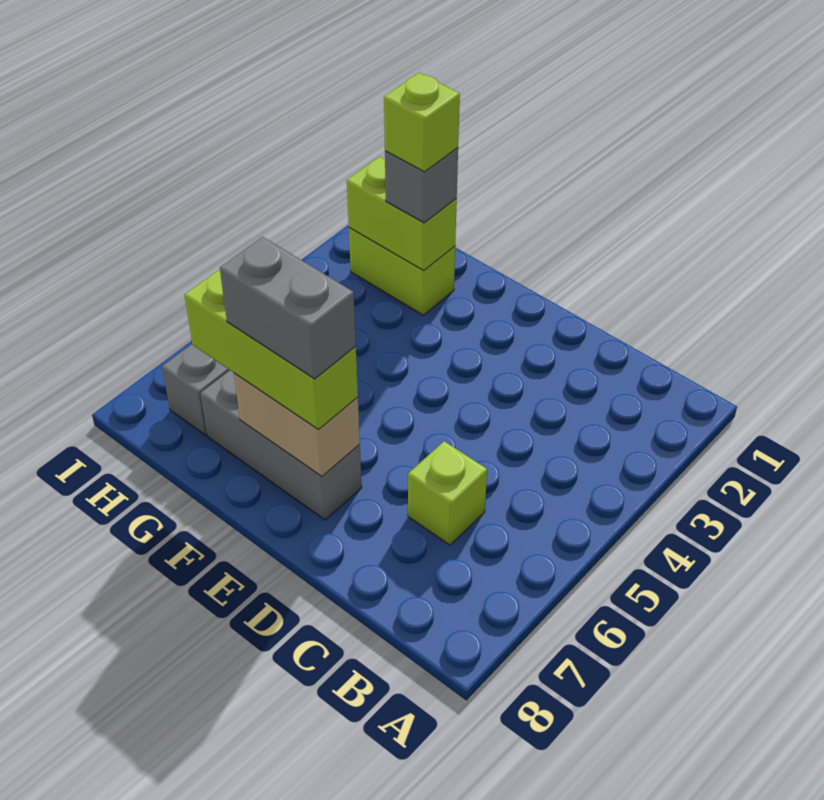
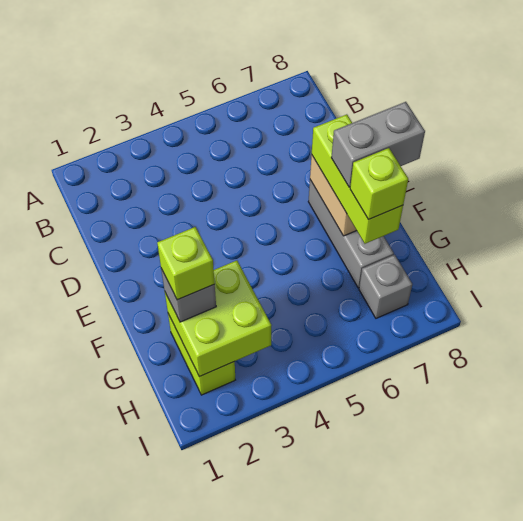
lime brick C6 level 1 -> lime brick G7 level 4
grey brick E7:F7 level 4 -> grey brick F7:F8 level 4
lime brick G2:H2 level 2 -> lime brick G2:H3 level 2

